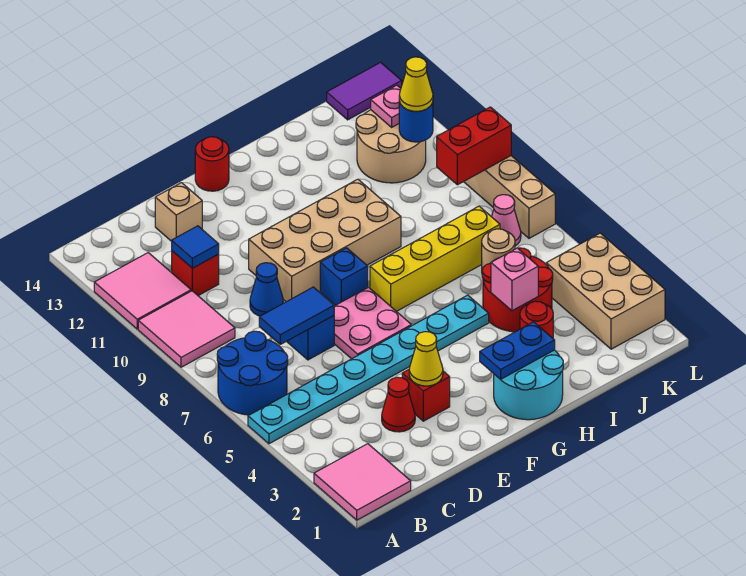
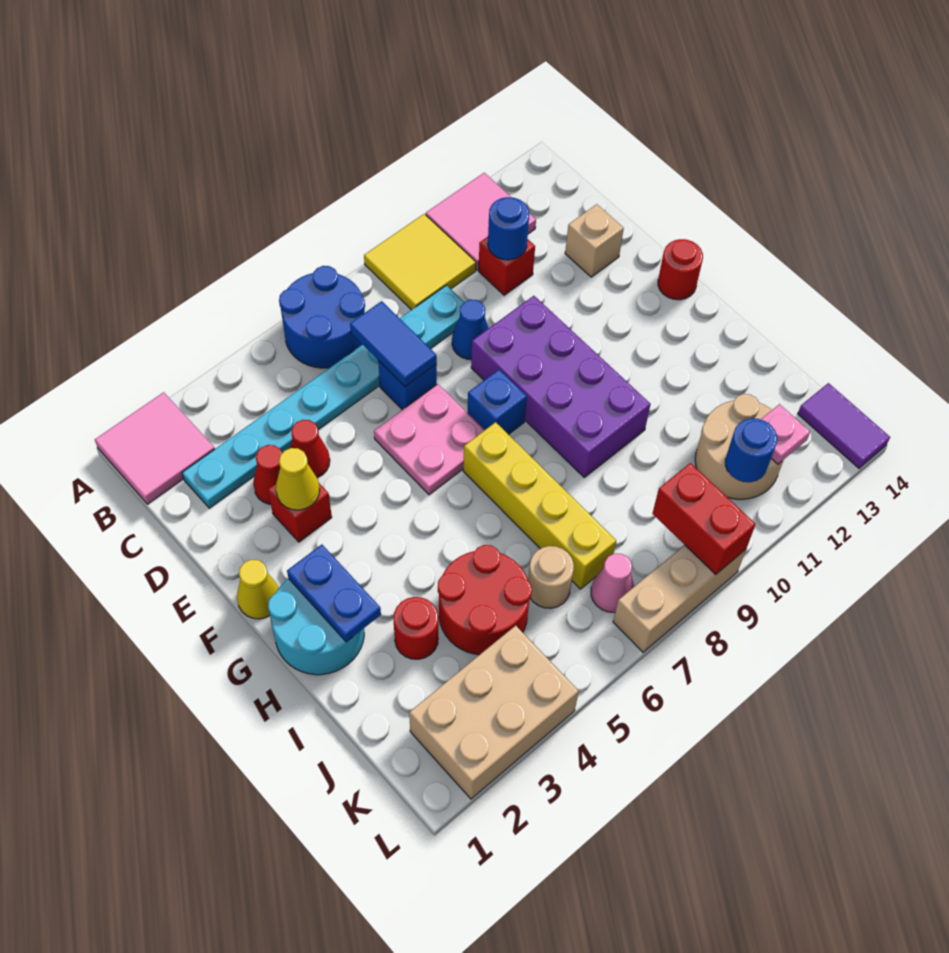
cyan plate A5:H5 level 1 -> cyan plate C2:C9 level 1
pink tile A9:B10 level 1 -> yellow tile A9:B10 level 1
blue tile C11 level 2 -> blue round brick C11 level 2
none -> red cone D4 level 1
tan brick E9:H10 level 1 -> purple brick E9:H10 level 1
pink brick I4 level 2 -> none
yellow cone K11 level 3 -> yellow cone F1 level 1

